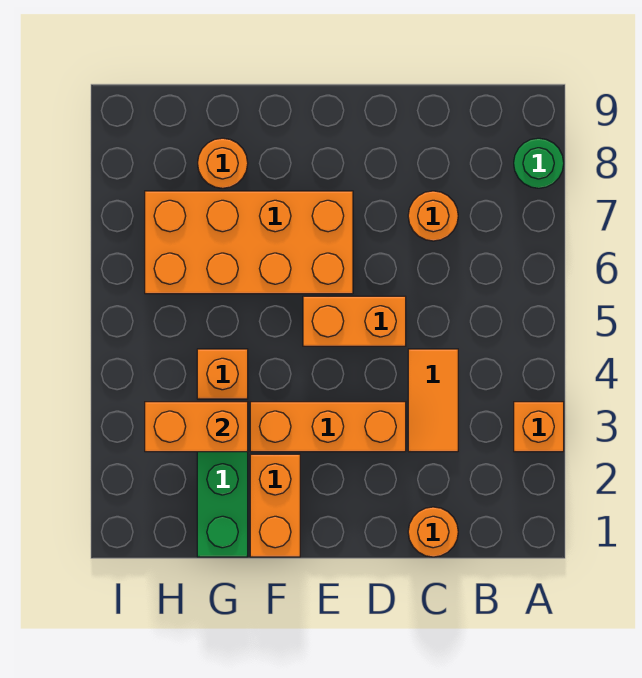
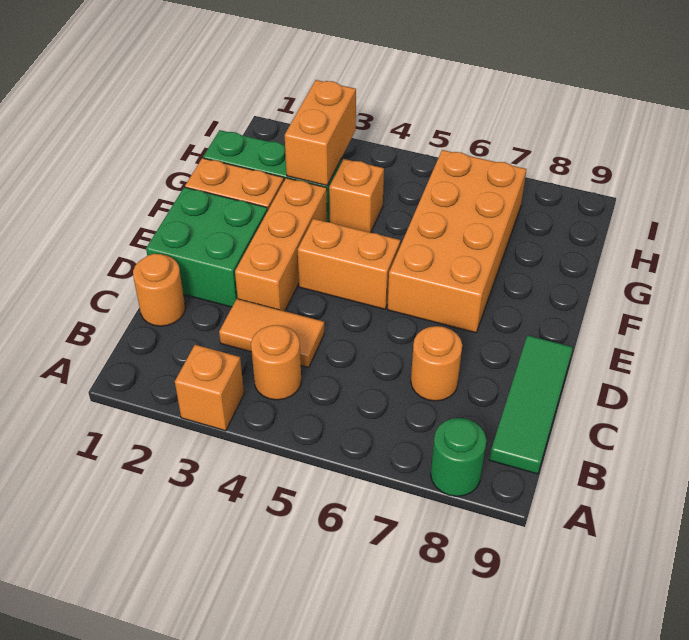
none -> green tile B9:D9 level 1
none -> green brick D1:E2 level 1
orange brick D5:E5 level 1 -> orange brick E4:E5 level 1
orange round brick G8 level 1 -> orange round brick B4 level 1

